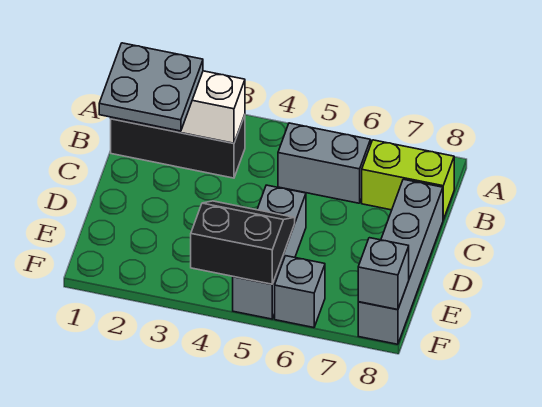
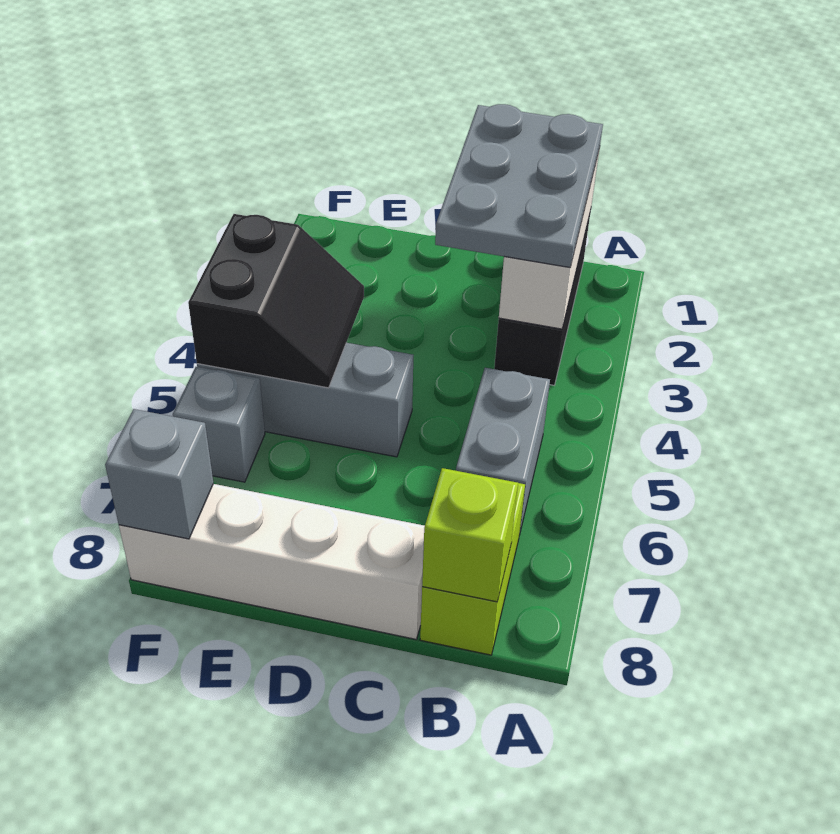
grey plate B1:C2 level 3 -> grey plate B1:C3 level 3
none -> lime brick B8 level 2
grey brick C8:F8 level 1 -> white brick C8:F8 level 1

